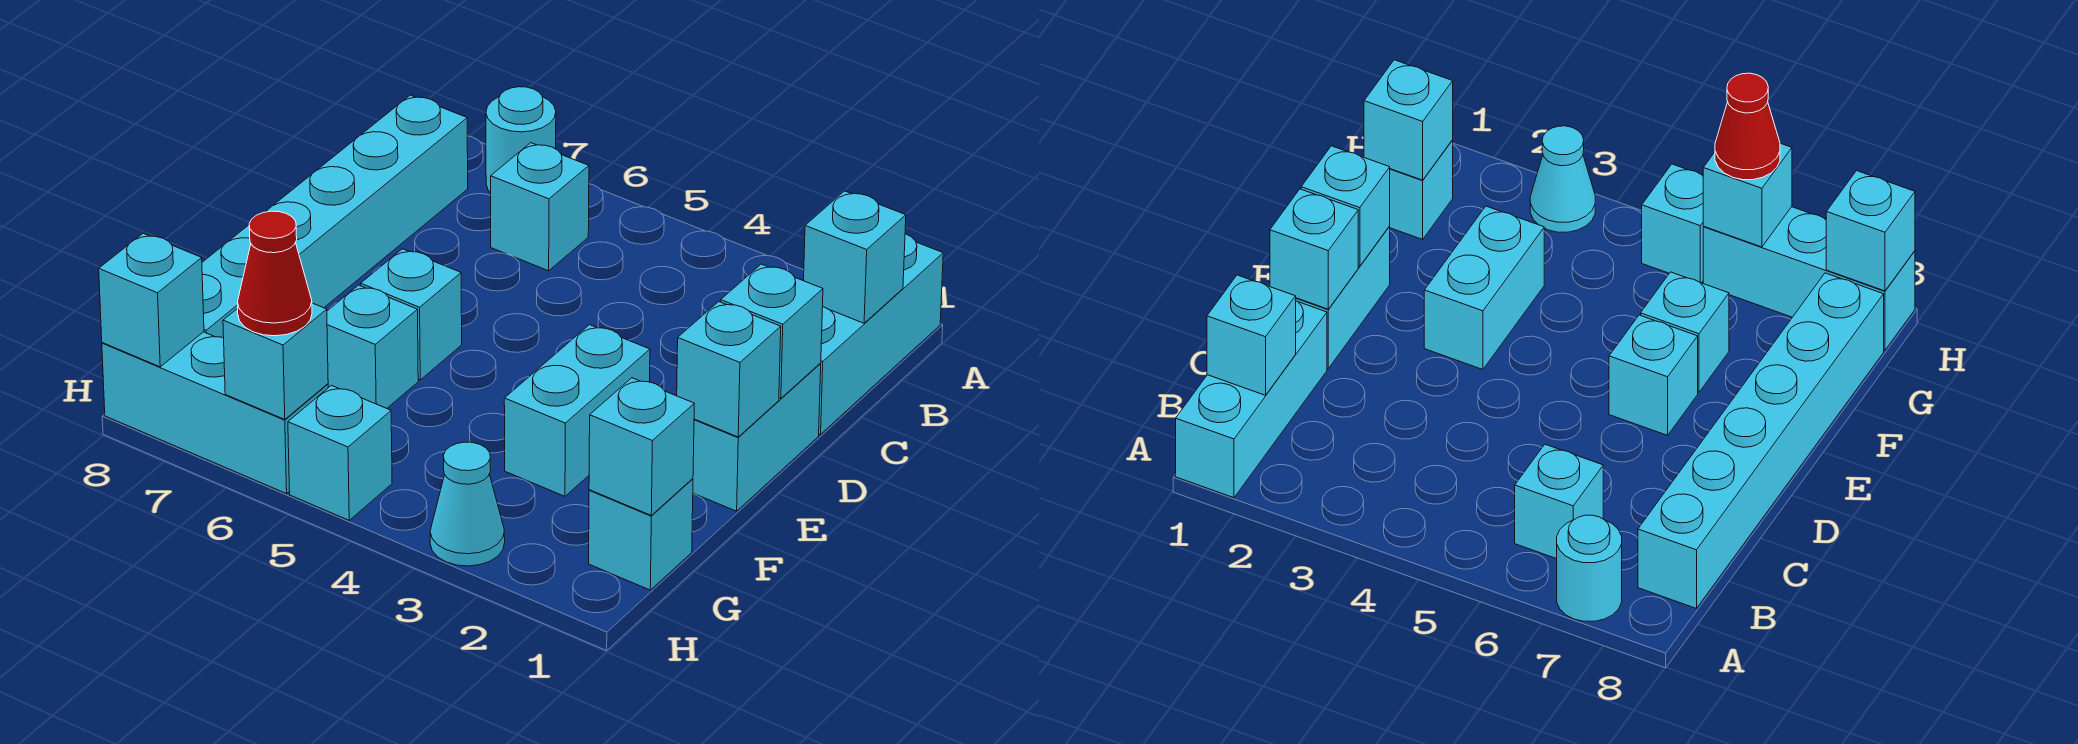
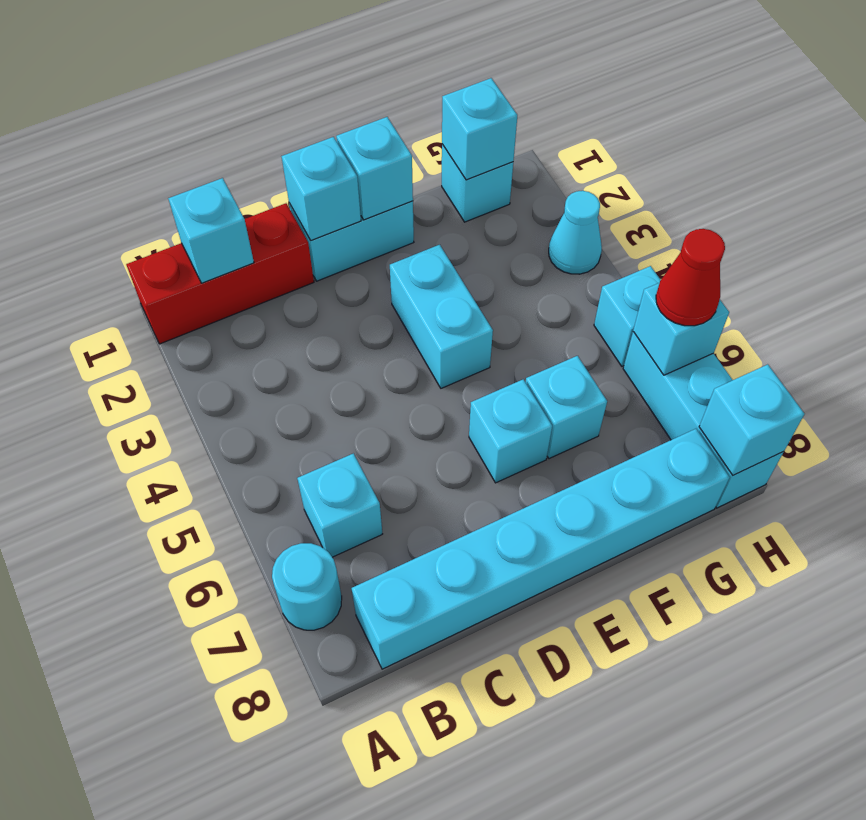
cyan brick A1:C1 level 1 -> red brick A1:C1 level 1
cyan brick E3:F3 level 1 -> cyan brick E3:E4 level 1

